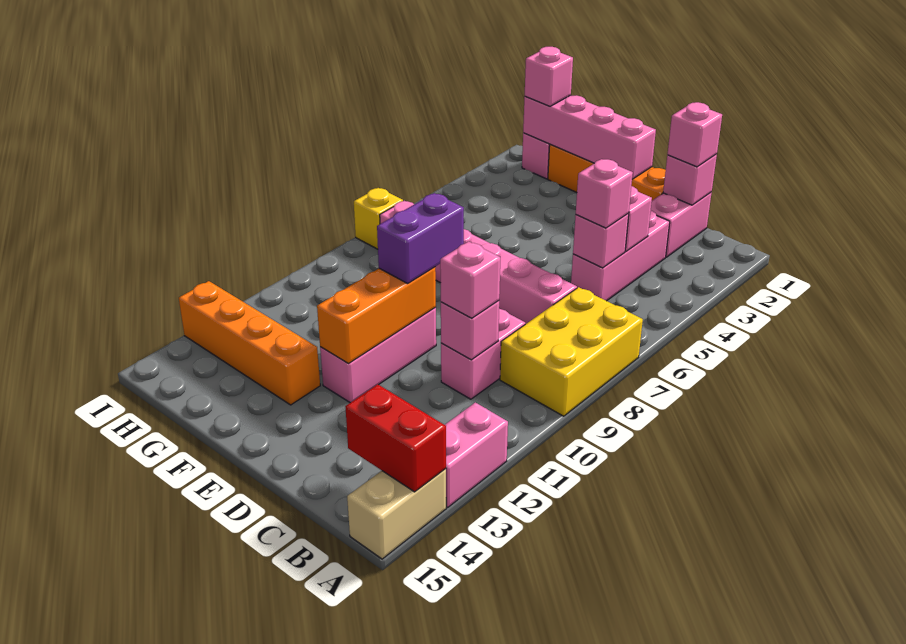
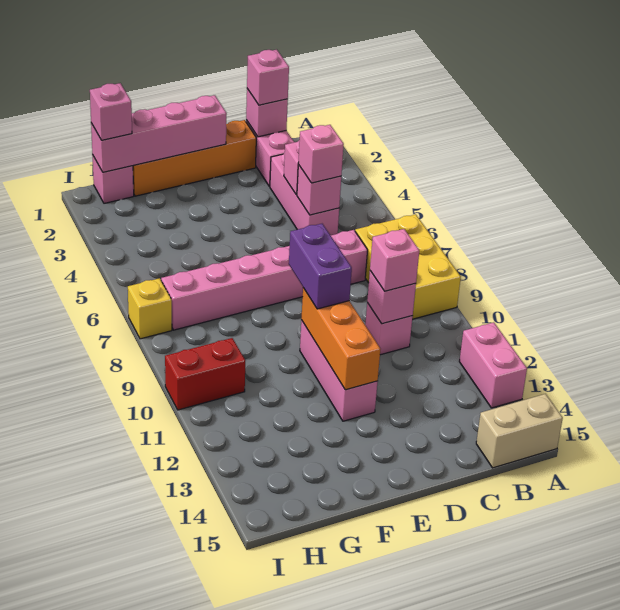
tan brick A14:A15 level 1 -> tan brick A15:B15 level 1
red brick A14:B14 level 2 -> red brick H10:I10 level 1
pink brick C9:C10 level 1 -> pink brick C10 level 1
orange brick F13:I13 level 1 -> none

